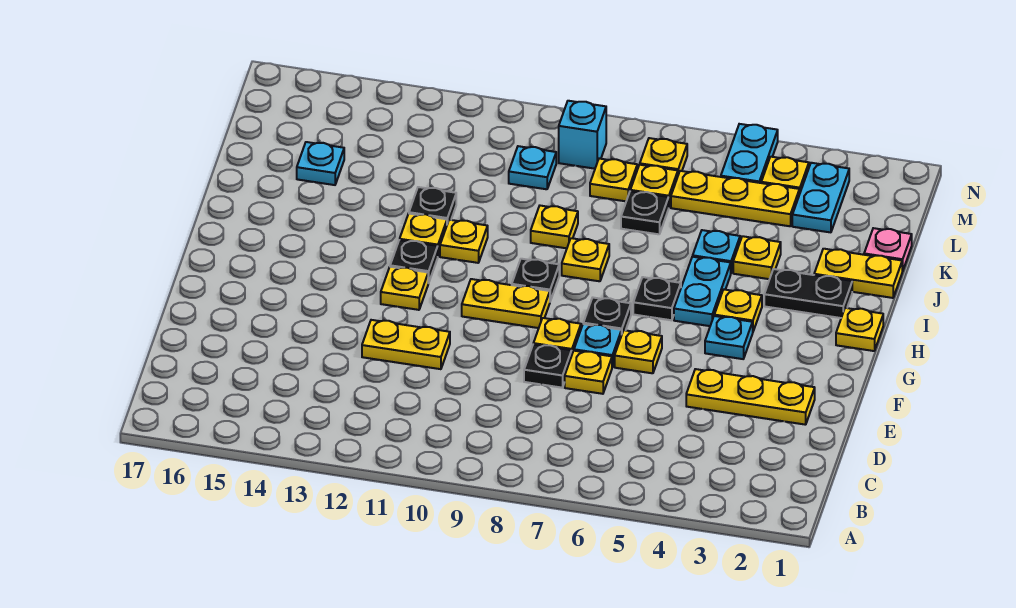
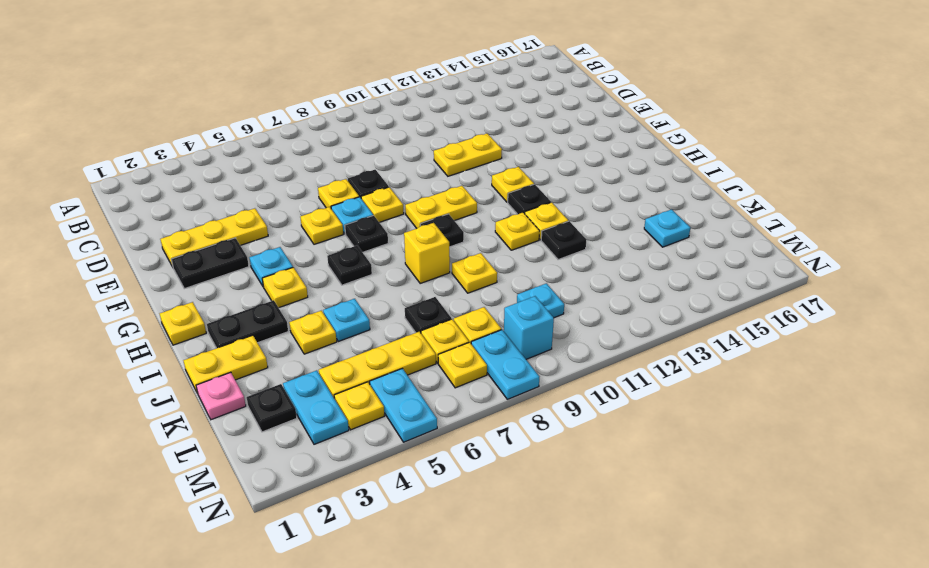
none -> black plate F2:F3 level 1
cyan plate H5:I5 level 1 -> cyan plate M8:N8 level 1
yellow plate I8 level 1 -> yellow brick I8 level 1
none -> black plate L2 level 1

